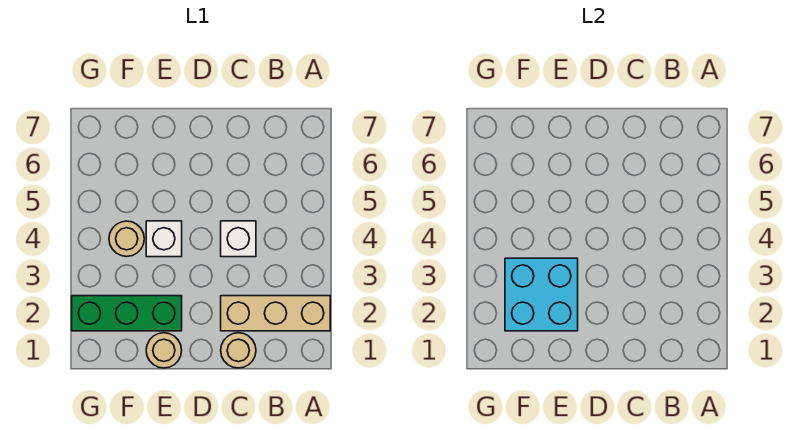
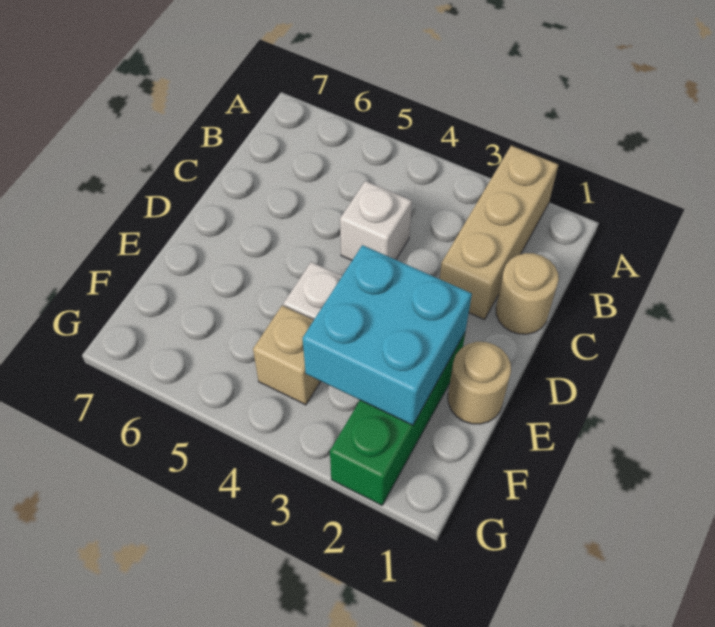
tan round brick F4 level 1 -> tan brick F4 level 1

